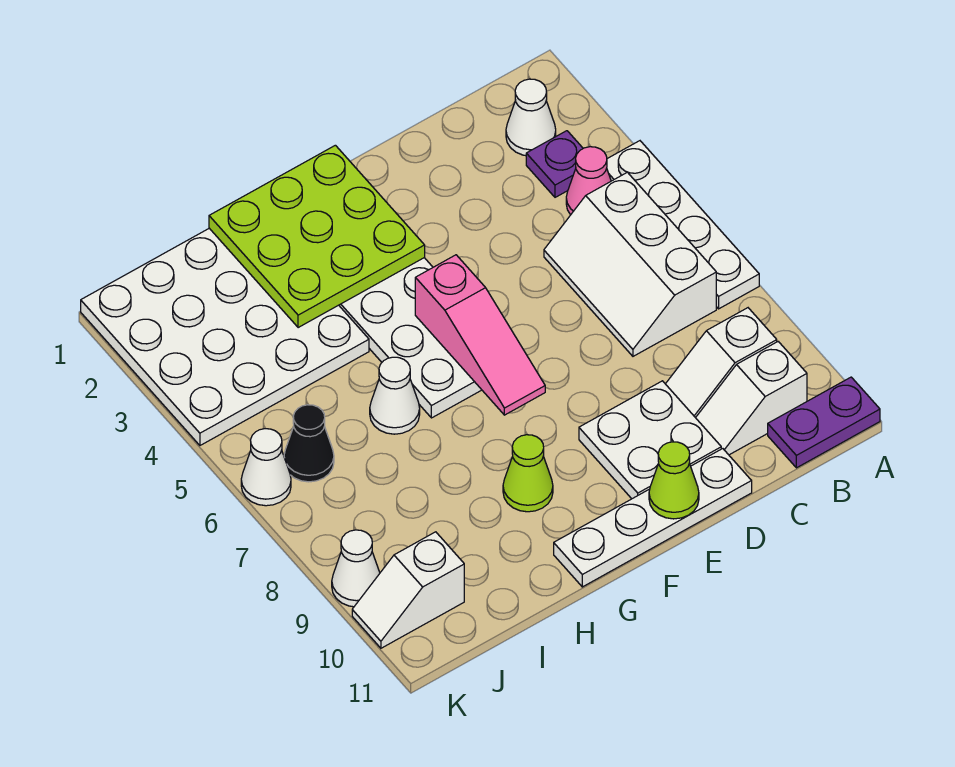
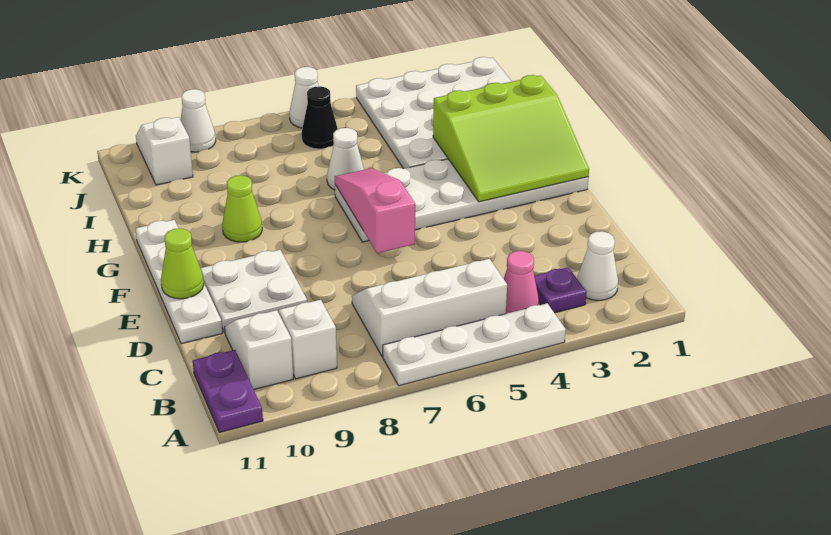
lime plate F1:H3 level 2 -> lime slope F1:H3 level 2 top H
pink slope F5:F7 level 2 top 5 -> pink slope E6:G6 level 2 top E

